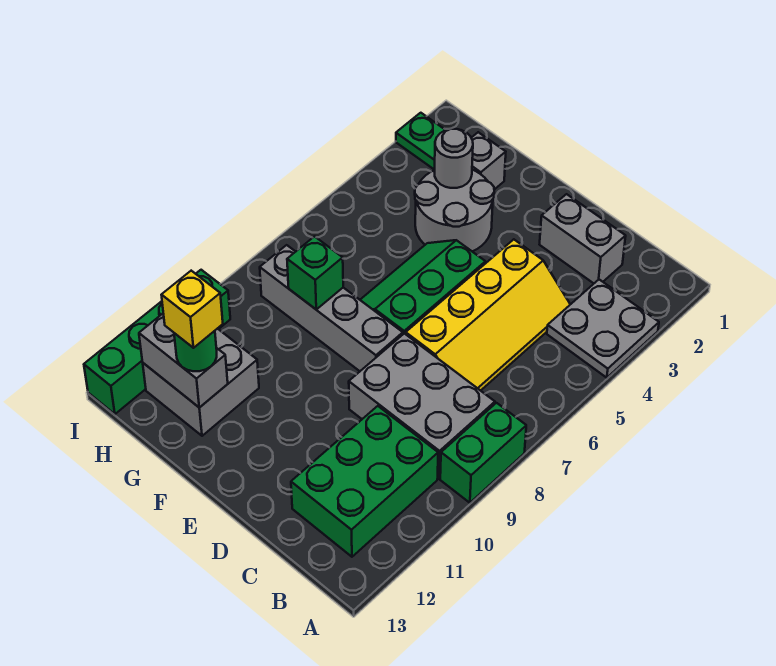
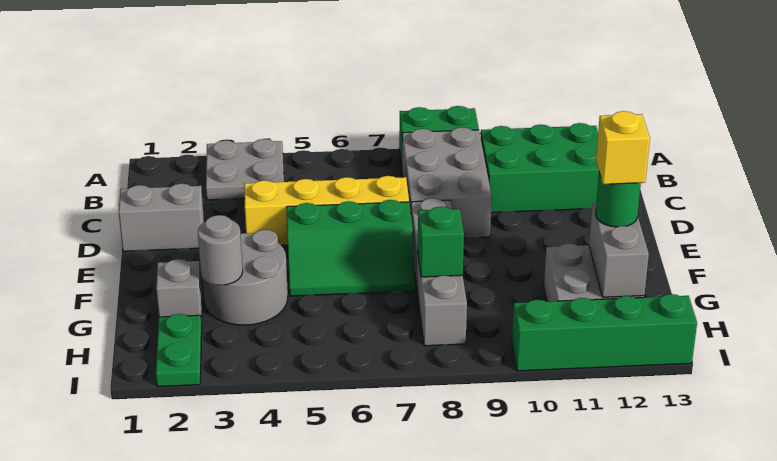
grey brick C2:D2 level 1 -> grey brick D1:D2 level 1

